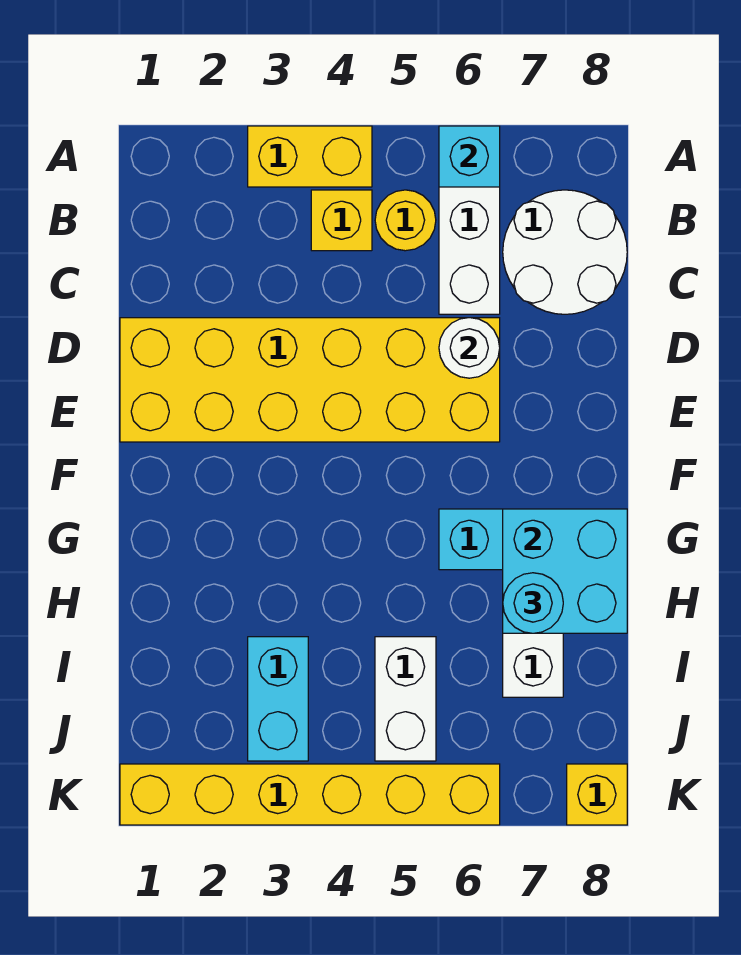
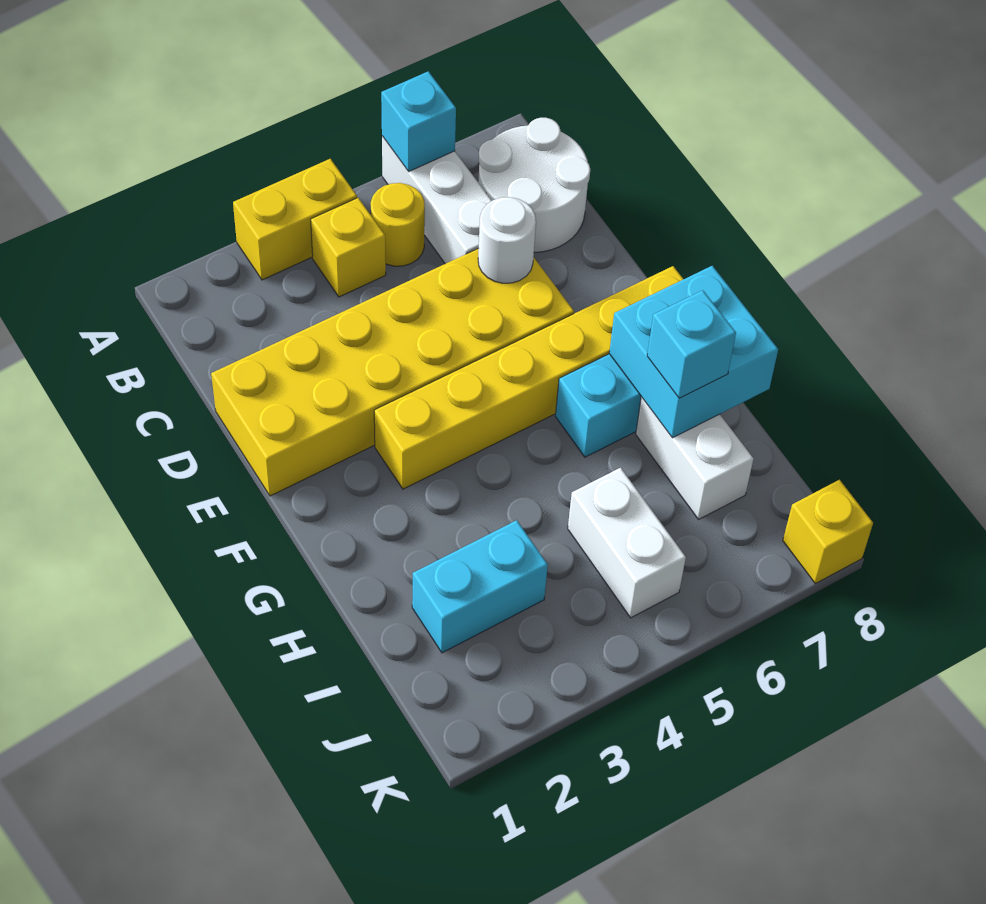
cyan round brick H7 level 3 -> cyan brick H7 level 3
cyan brick I3:J3 level 1 -> cyan brick I2:I3 level 1
yellow brick K1:K6 level 1 -> yellow brick F3:F8 level 1

